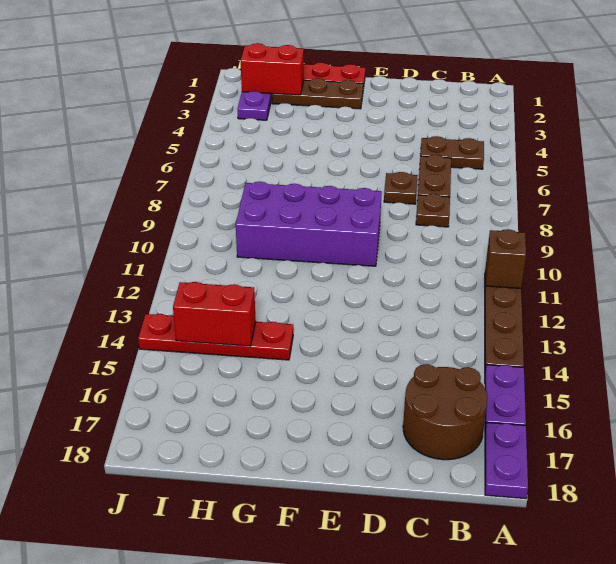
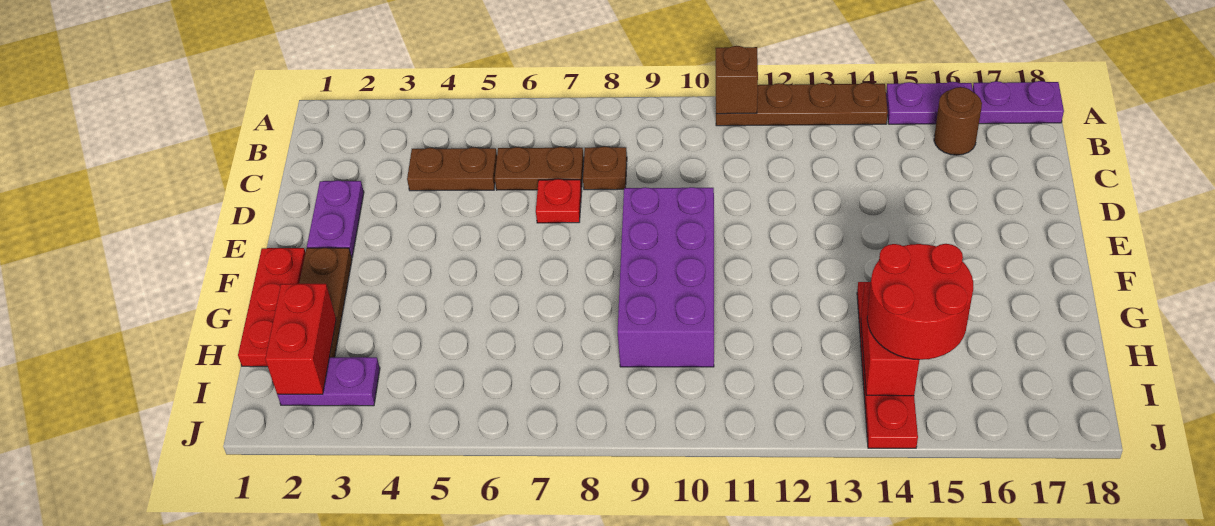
brown plate B5:C5 level 1 -> brown plate C4:C5 level 1
brown round brick B16:C17 level 1 -> brown round brick B16 level 1
none -> purple plate D2:E2 level 1
brown plate D7 level 1 -> red plate D7 level 1
none -> red round brick H14:I15 level 3

